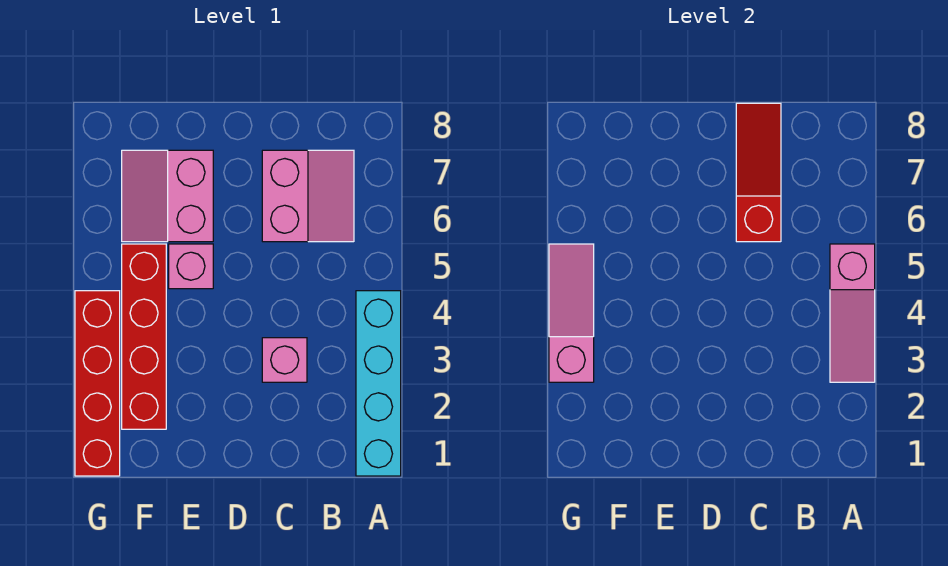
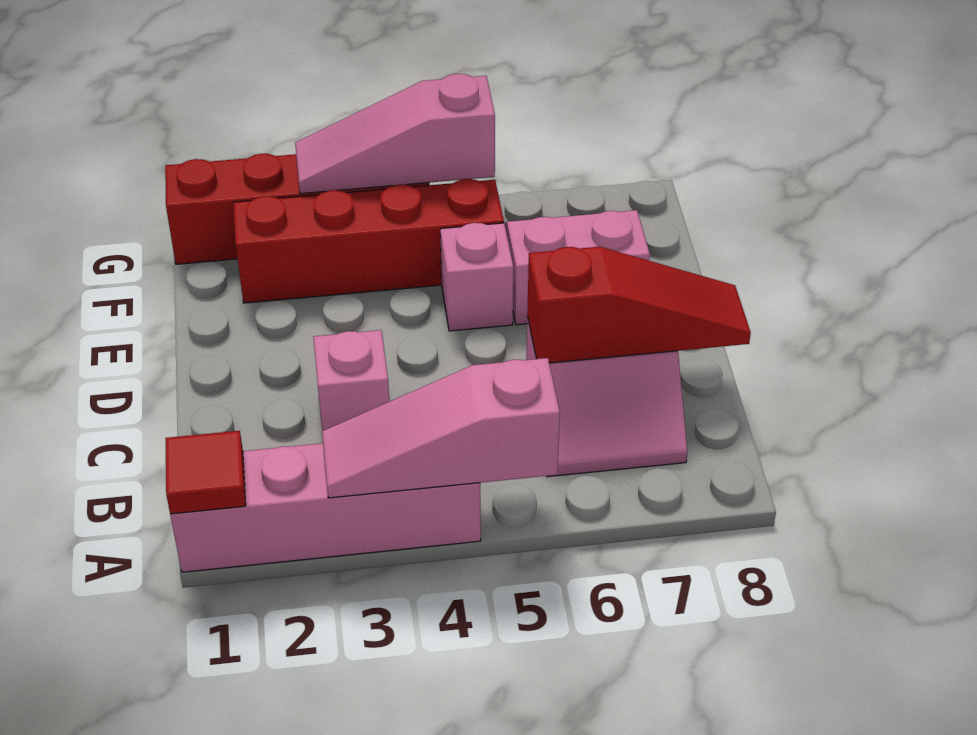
cyan brick A1:A4 level 1 -> pink brick A1:A4 level 1
none -> red tile A1 level 2
pink slope G3:G5 level 2 top 3 -> pink slope G3:G5 level 2 top 5

